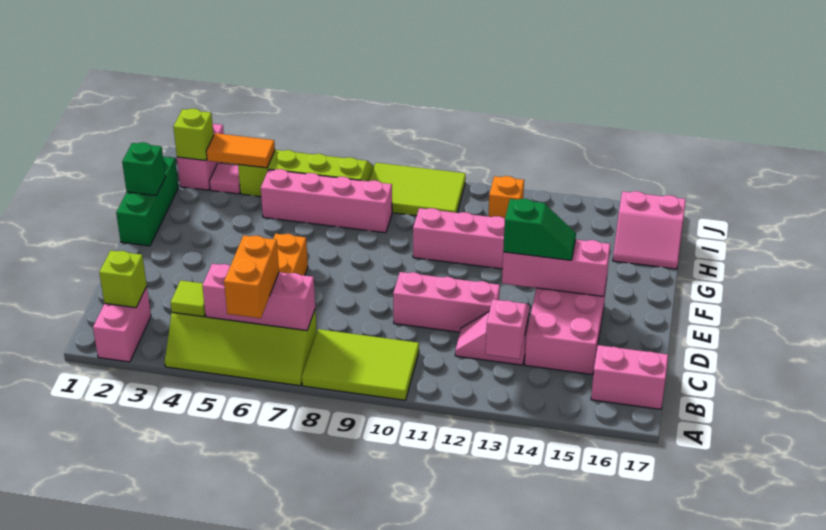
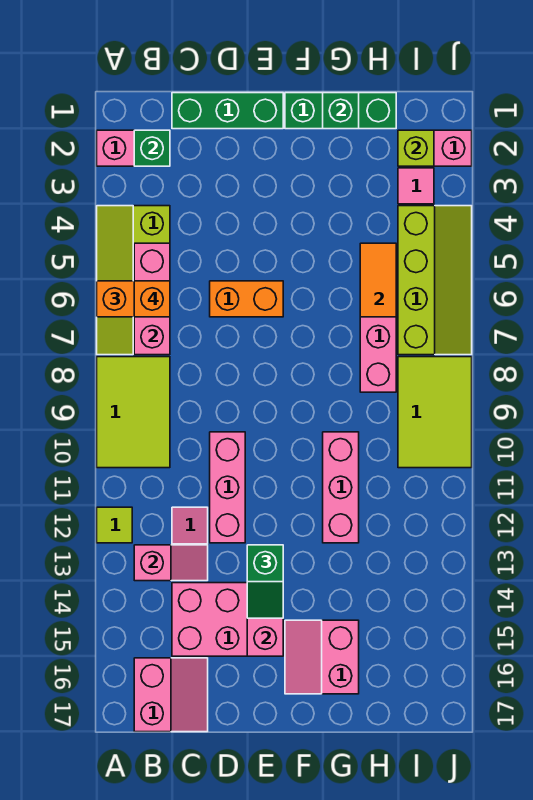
lime brick B2 level 2 -> green brick B2 level 2
lime tile B4 level 2 -> lime tile A12 level 1
none -> green brick C1:E1 level 1
pink slope H16:I17 level 1 top I -> pink slope F15:G16 level 1 top G
orange tile I3:I4 level 2 -> orange tile H5:H6 level 2
orange brick I12 level 1 -> orange brick B6 level 4

